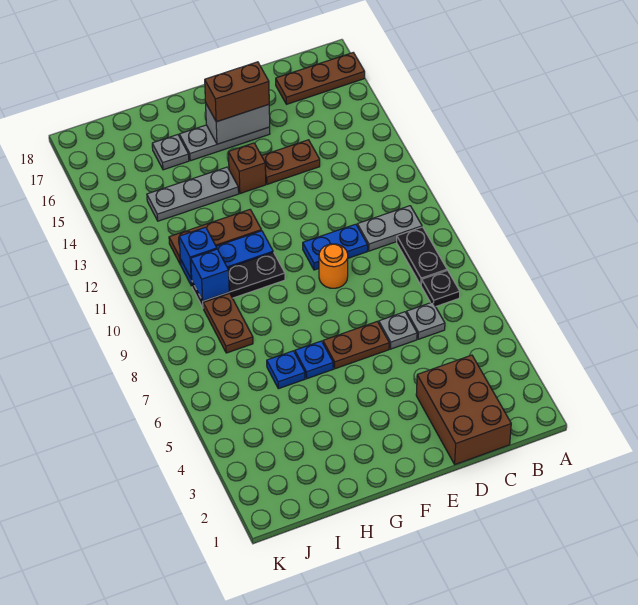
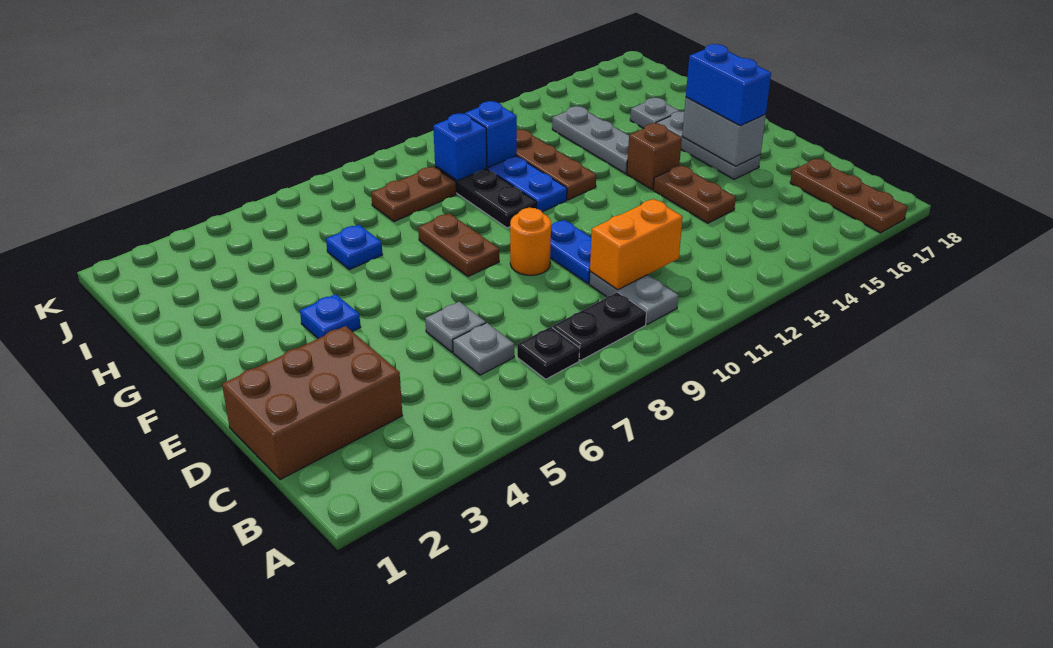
none -> orange brick C10:C11 level 2
brown plate E6:F6 level 1 -> brown plate F8:G8 level 1
brown brick E16:F16 level 3 -> blue brick E16:F16 level 3
blue plate G6 level 1 -> blue plate F4 level 1

